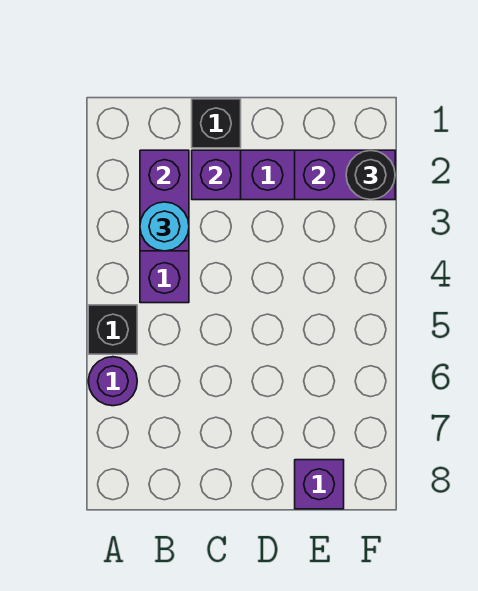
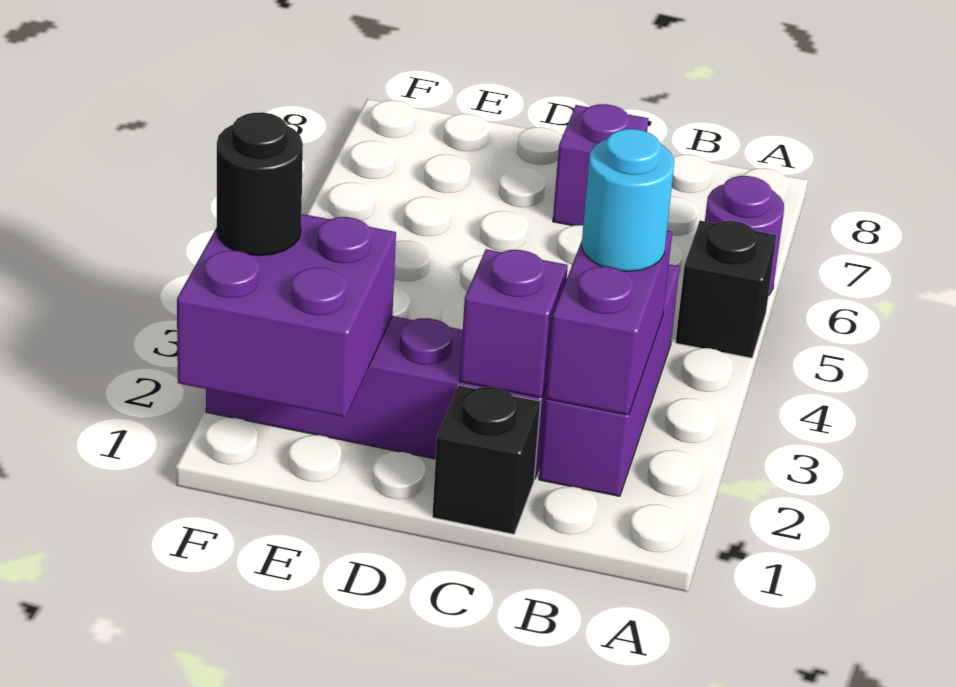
purple brick E2:F2 level 2 -> purple brick E1:F2 level 2
purple brick E8 level 1 -> purple brick C7 level 1

